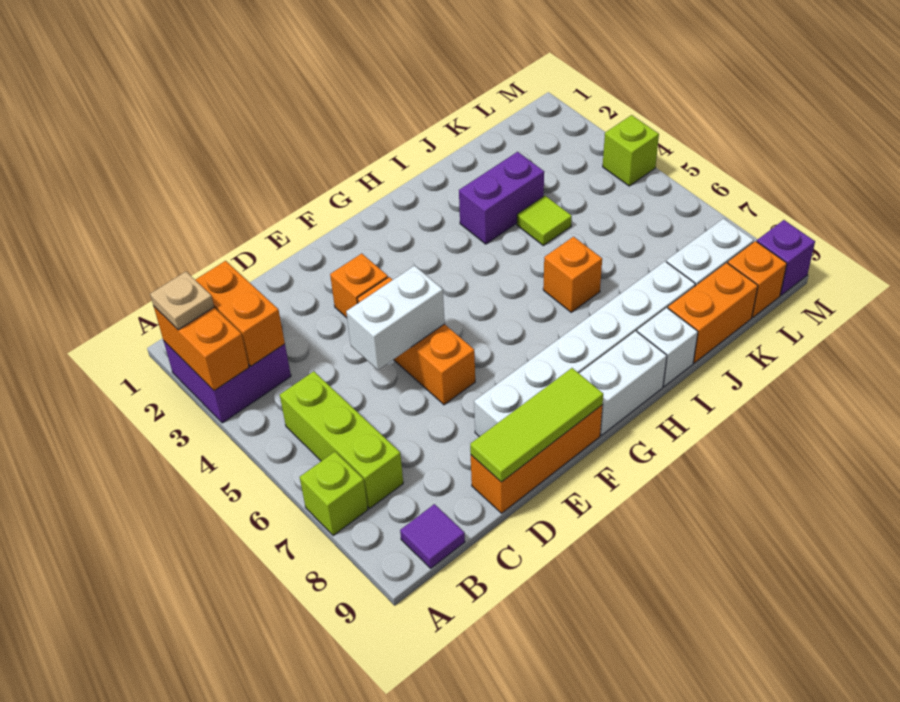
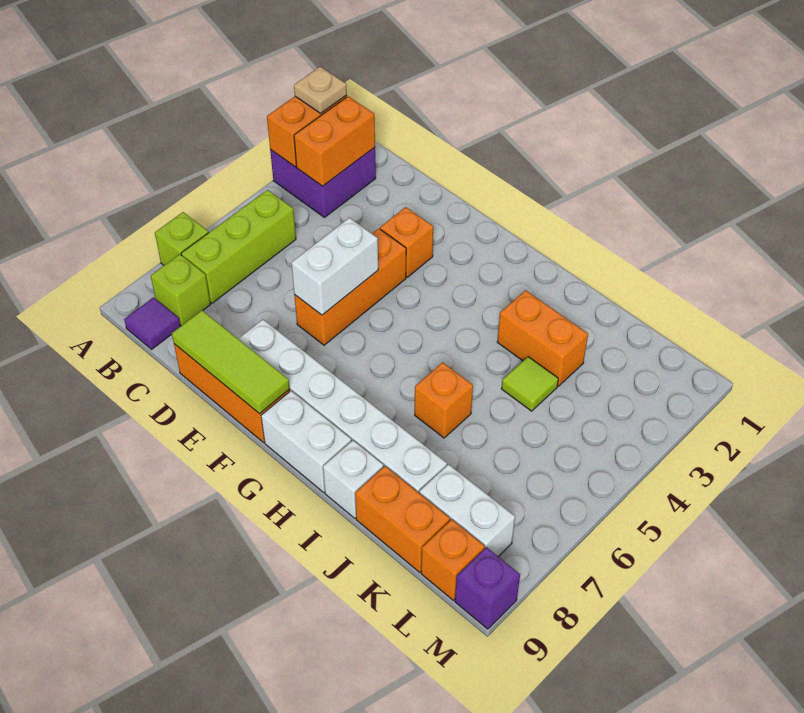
white brick D5:E5 level 2 -> white brick E5:E6 level 2
purple brick I3:J3 level 1 -> orange brick I3:J3 level 1
lime brick M4 level 1 -> lime brick B8 level 1

